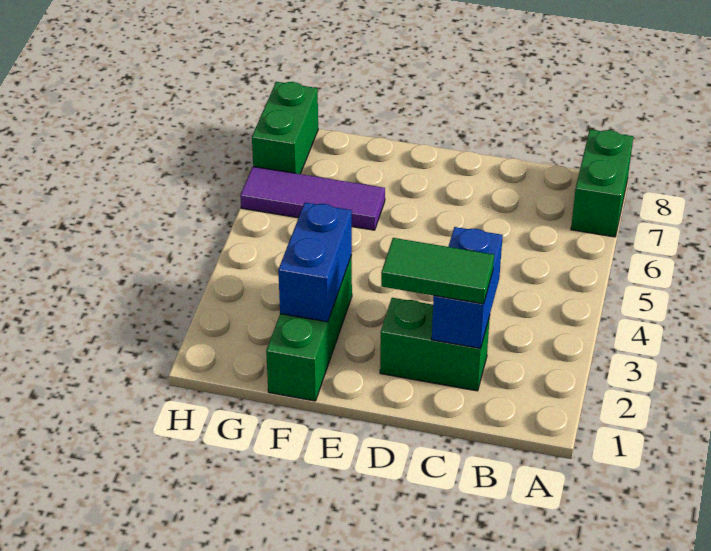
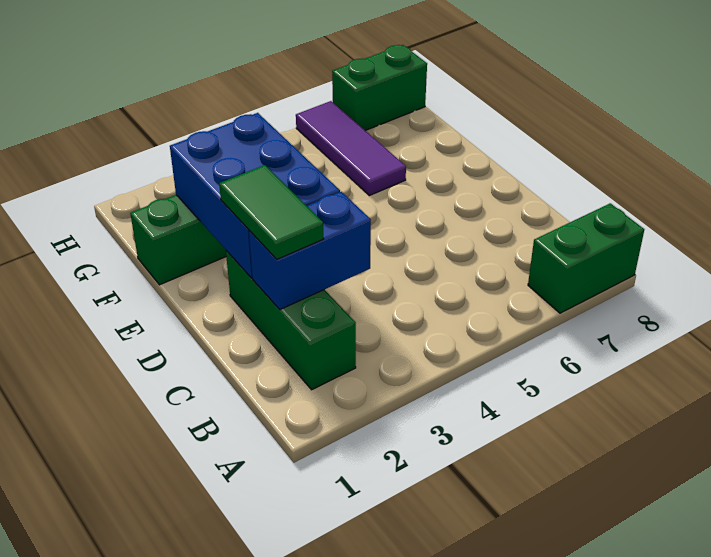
green brick C2:D2 level 1 -> green brick B2:D2 level 1
blue brick F2:F3 level 2 -> blue brick D2:F3 level 2

